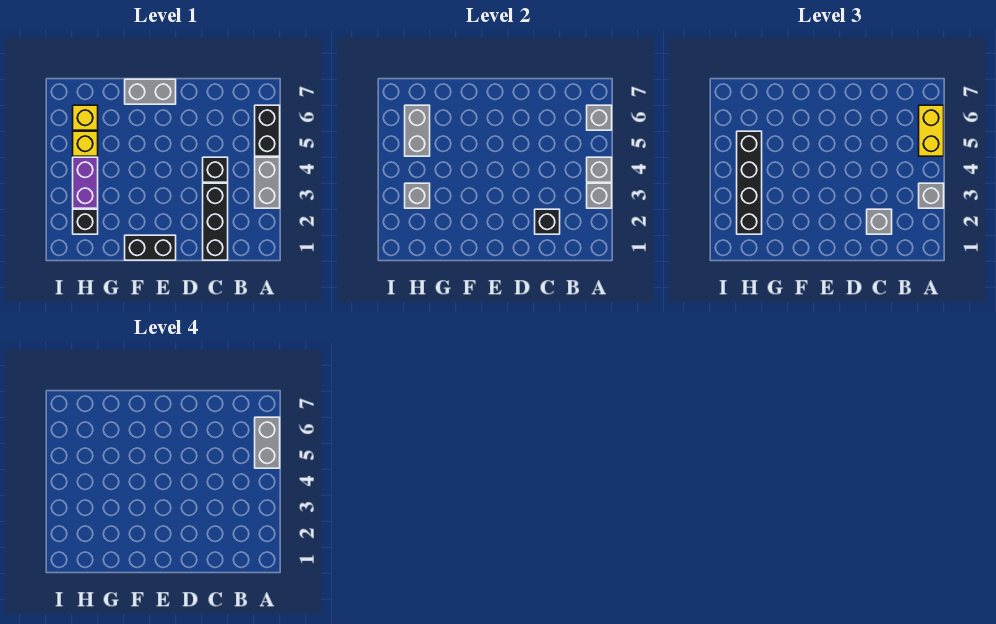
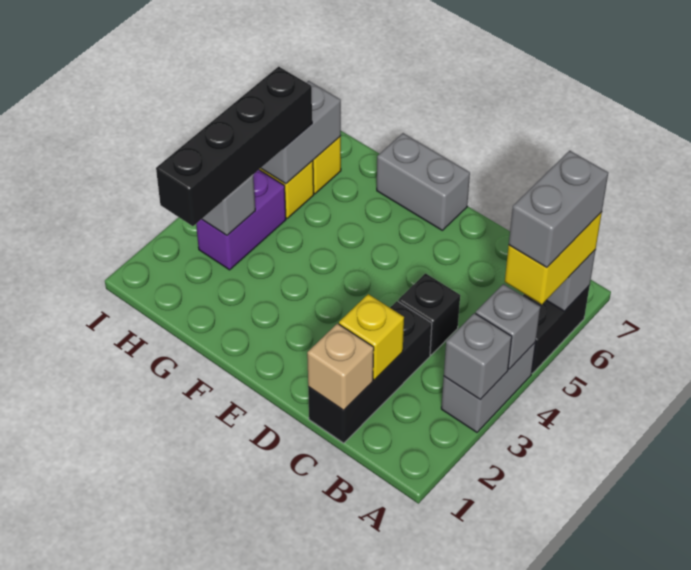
grey brick A3 level 3 -> none
none -> tan brick C1 level 2
black brick C2 level 2 -> yellow brick C2 level 2
grey brick C2 level 3 -> none
black brick E1:F1 level 1 -> none
black brick H2 level 1 -> none

